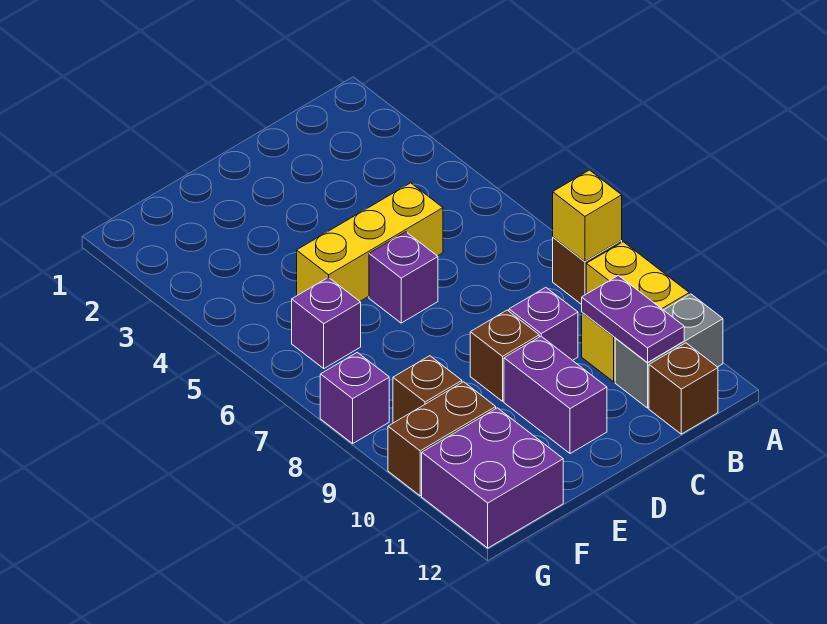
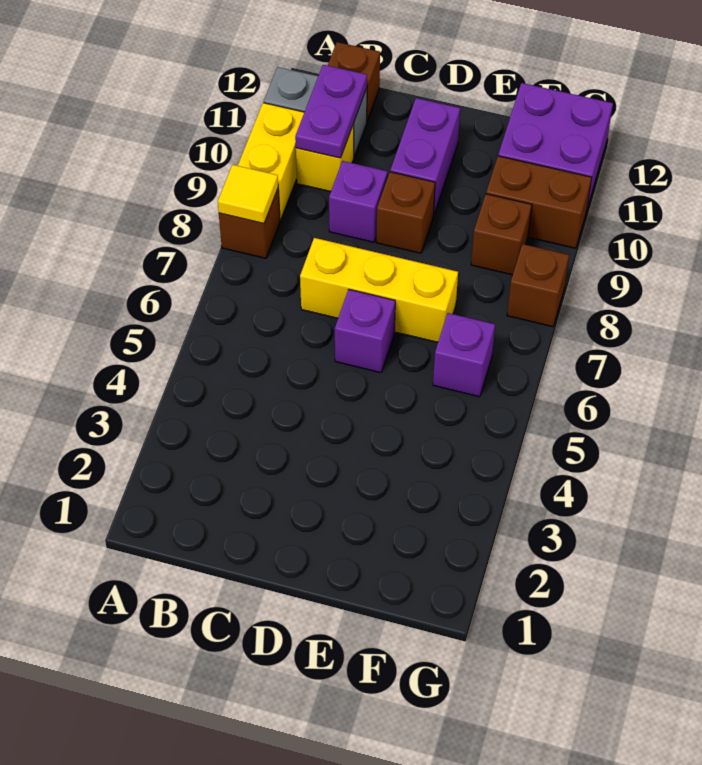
yellow brick A8 level 2 -> yellow tile A8 level 2
yellow brick C5:E5 level 1 -> yellow brick C7:E7 level 1
purple brick G8 level 1 -> brown brick G8 level 1

